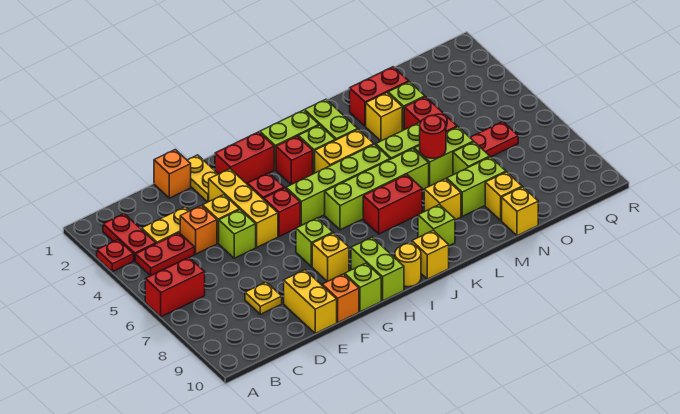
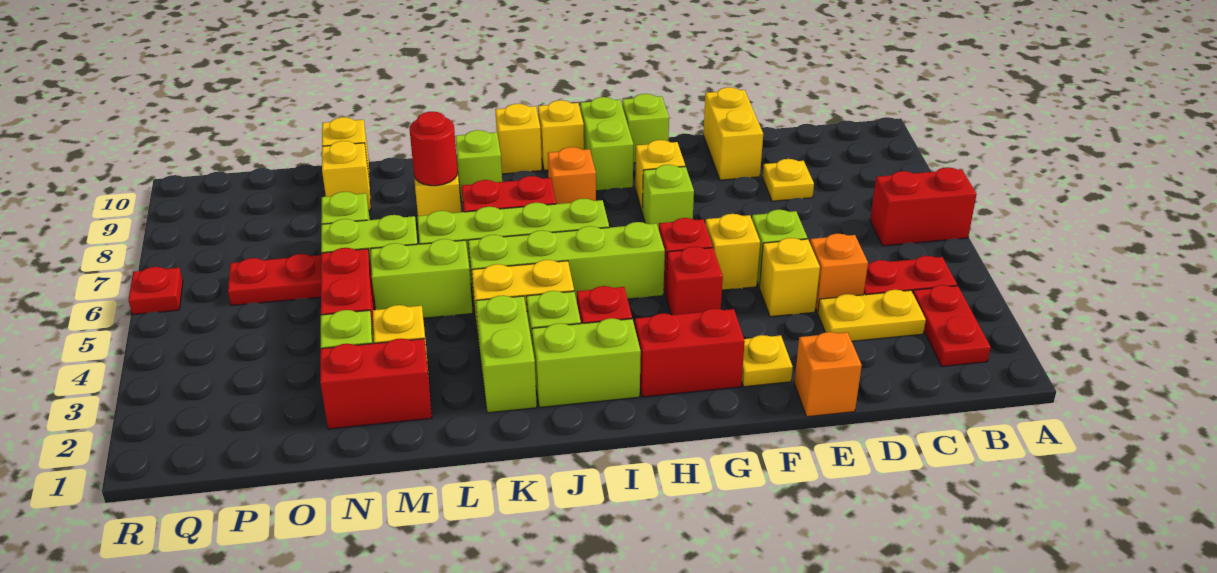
red plate A3 level 1 -> red plate R6 level 1
yellow plate F1:F2 level 1 -> yellow plate F2 level 1
yellow brick F3:F5 level 1 -> yellow brick F5 level 1
orange brick F10 level 1 -> orange brick I8 level 1
yellow round brick I10 level 1 -> yellow brick I10 level 1
red round brick M6 level 2 -> red round brick L8 level 2
lime brick M8:N8 level 1 -> none

